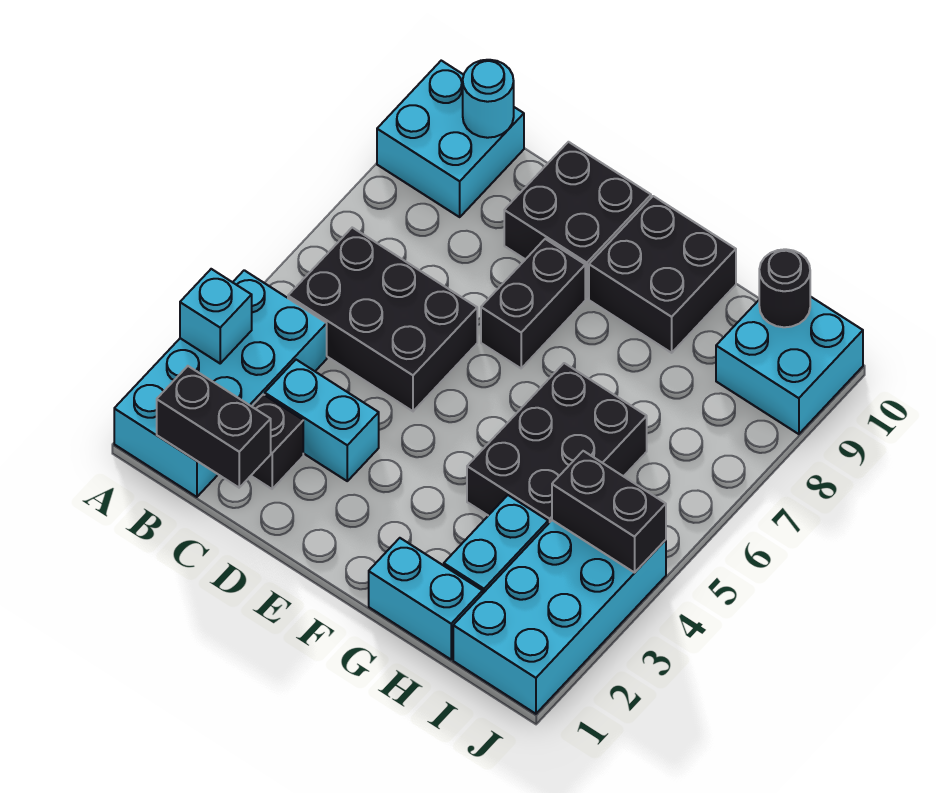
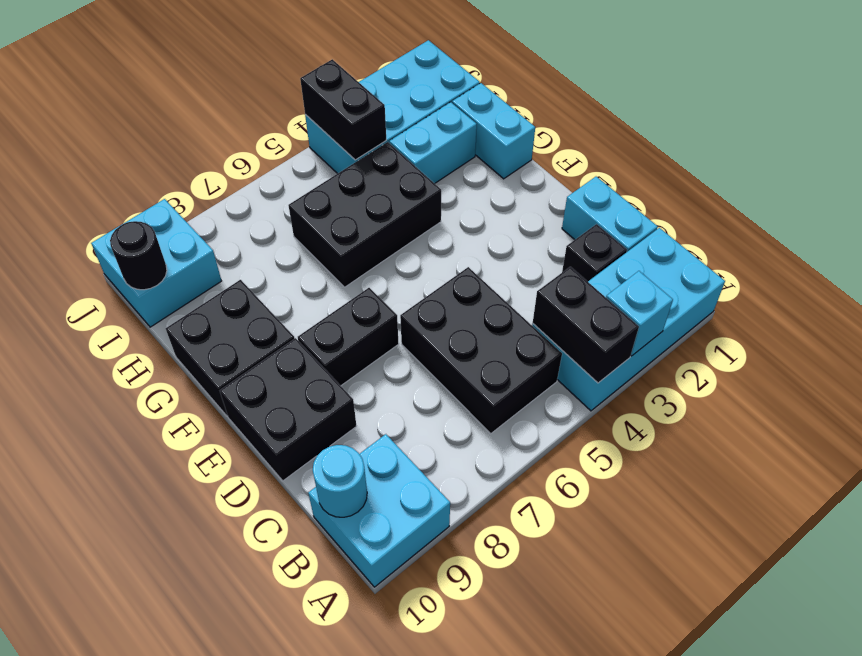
black brick B1:C1 level 2 -> black brick A4:B4 level 2
cyan brick C3:D3 level 1 -> cyan brick C1:D1 level 1

